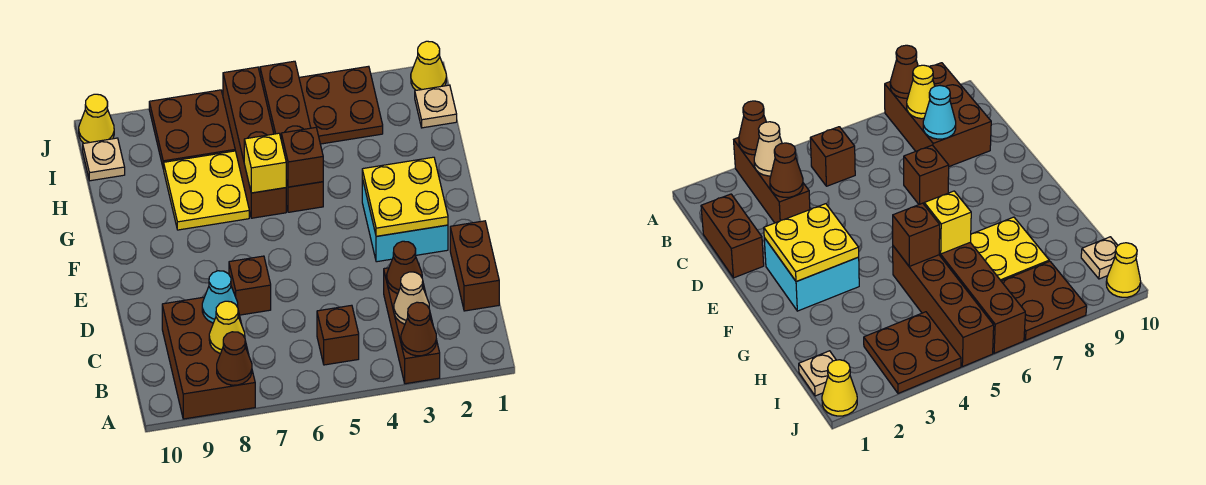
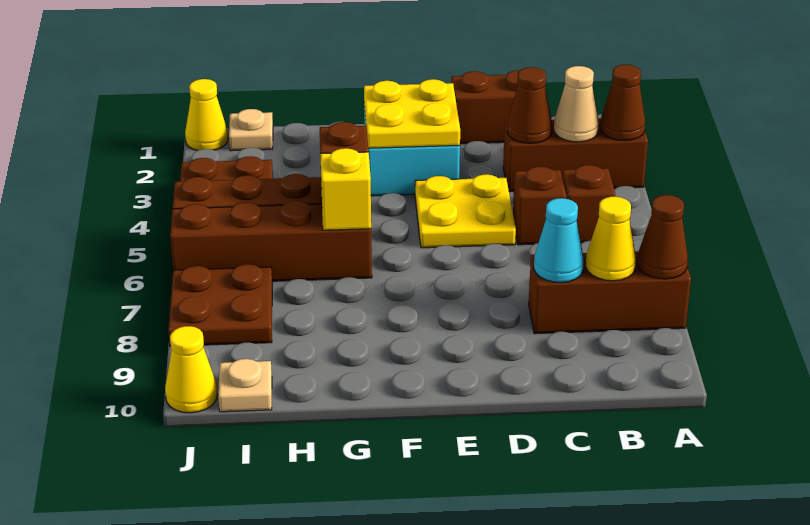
brown brick A8:C9 level 1 -> brown brick A8:C8 level 1
brown brick D7 level 1 -> brown brick C5 level 1
yellow plate G7:H8 level 1 -> yellow plate D4:E5 level 1

